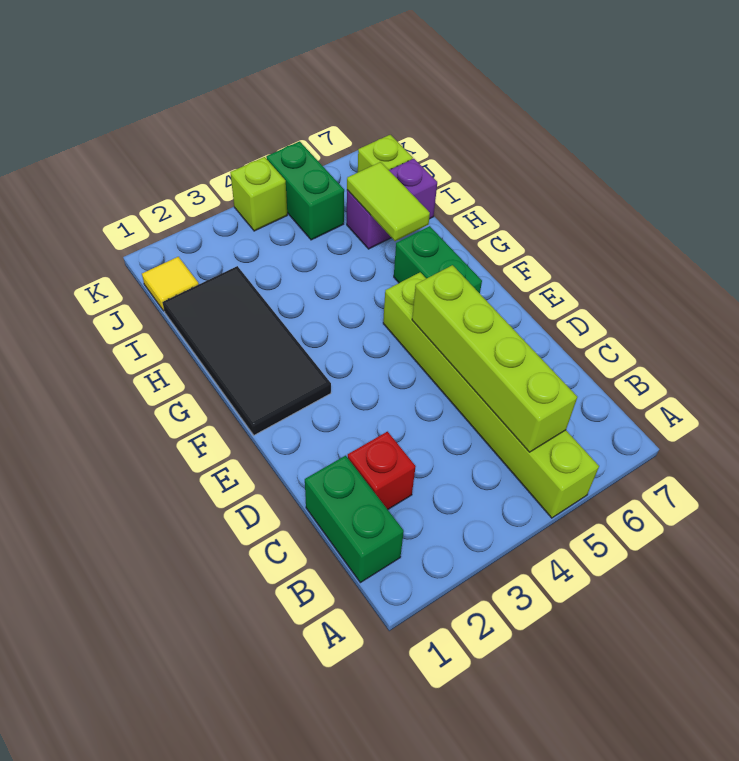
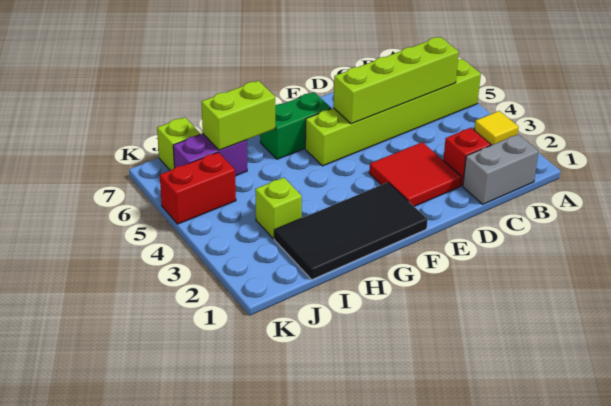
green brick B1:C1 level 1 -> grey brick B1:C1 level 1
none -> red tile D2:E3 level 1
lime tile H6:I6 level 2 -> lime brick H6:I6 level 2
purple brick I6:I7 level 1 -> purple brick I6:J6 level 1
yellow tile J1 level 1 -> yellow tile A3 level 1
green brick J5:K5 level 1 -> red brick J5:K5 level 1
lime brick K4 level 1 -> lime brick I3 level 1

